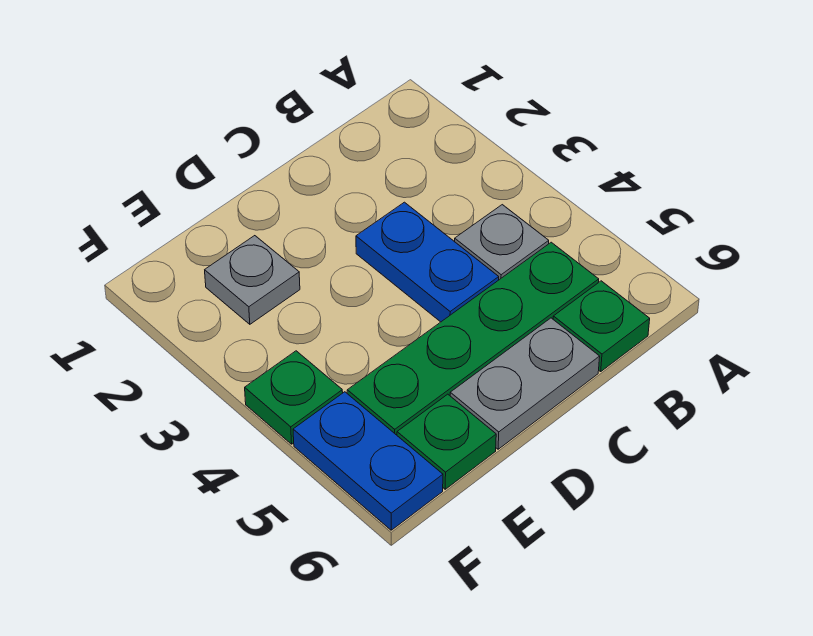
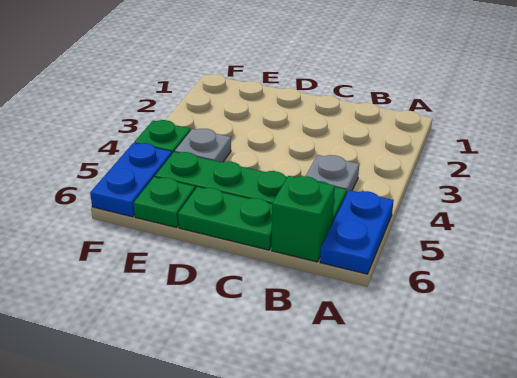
green plate B6 level 1 -> green brick B6 level 1
blue plate C3:C4 level 1 -> blue plate A5:A6 level 1
grey plate C6:D6 level 1 -> green plate C6:D6 level 1
grey plate E2 level 1 -> grey plate E4 level 1

